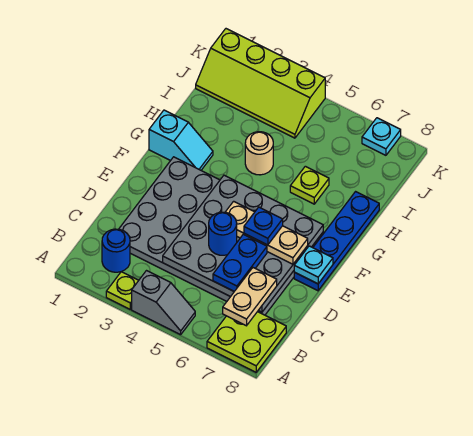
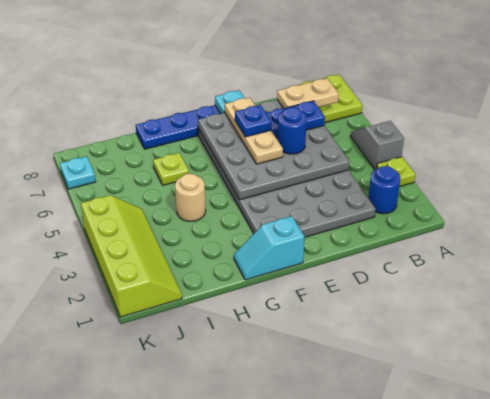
cyan slope G1:G2 level 1 top 1 -> cyan slope F1:G1 level 1 top F

